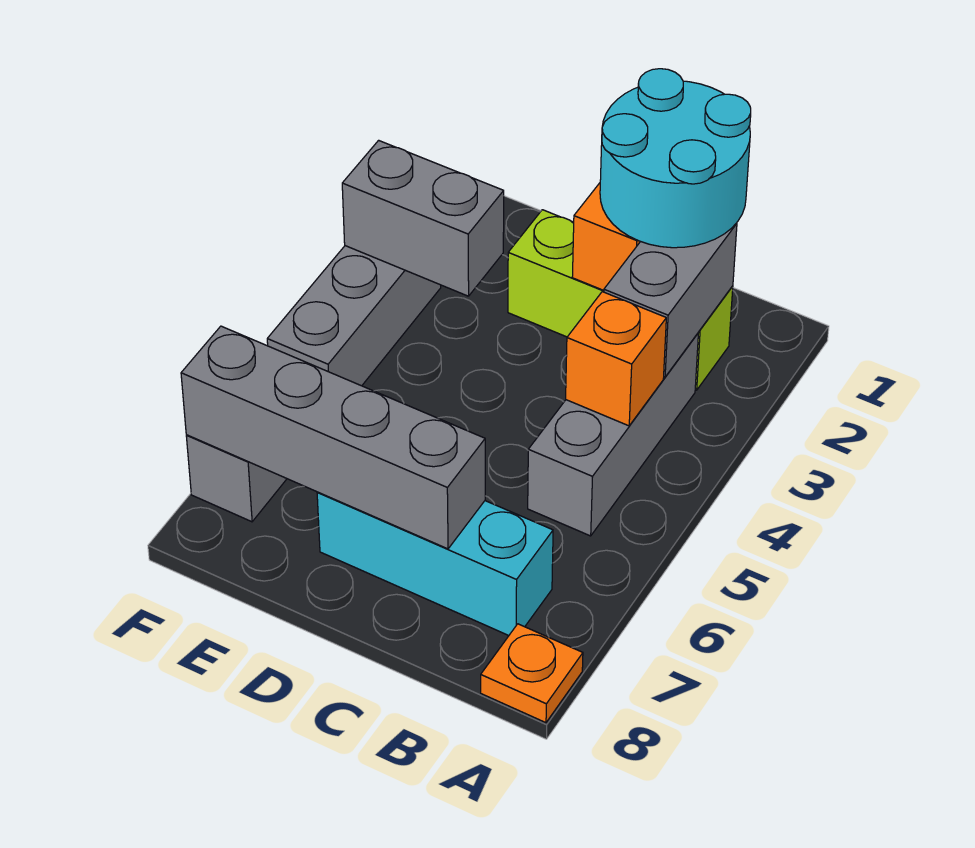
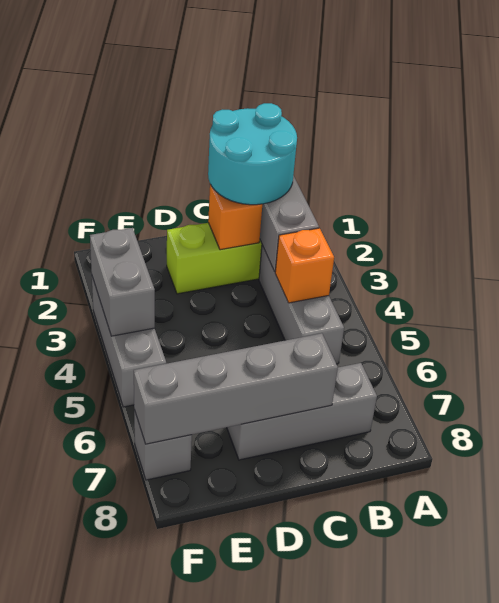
orange plate A8 level 1 -> none
cyan brick B7:D7 level 1 -> grey brick B7:D7 level 1
grey brick E3:F3 level 2 -> grey brick F3:F4 level 2

